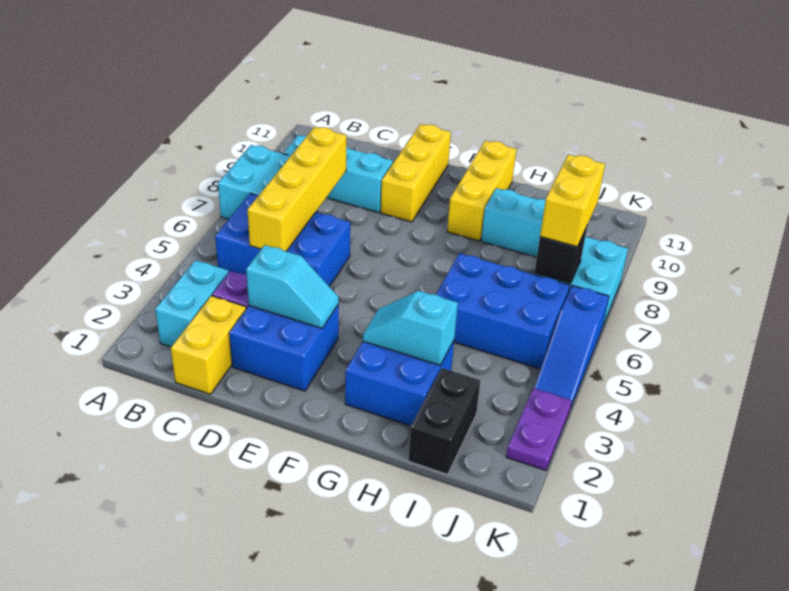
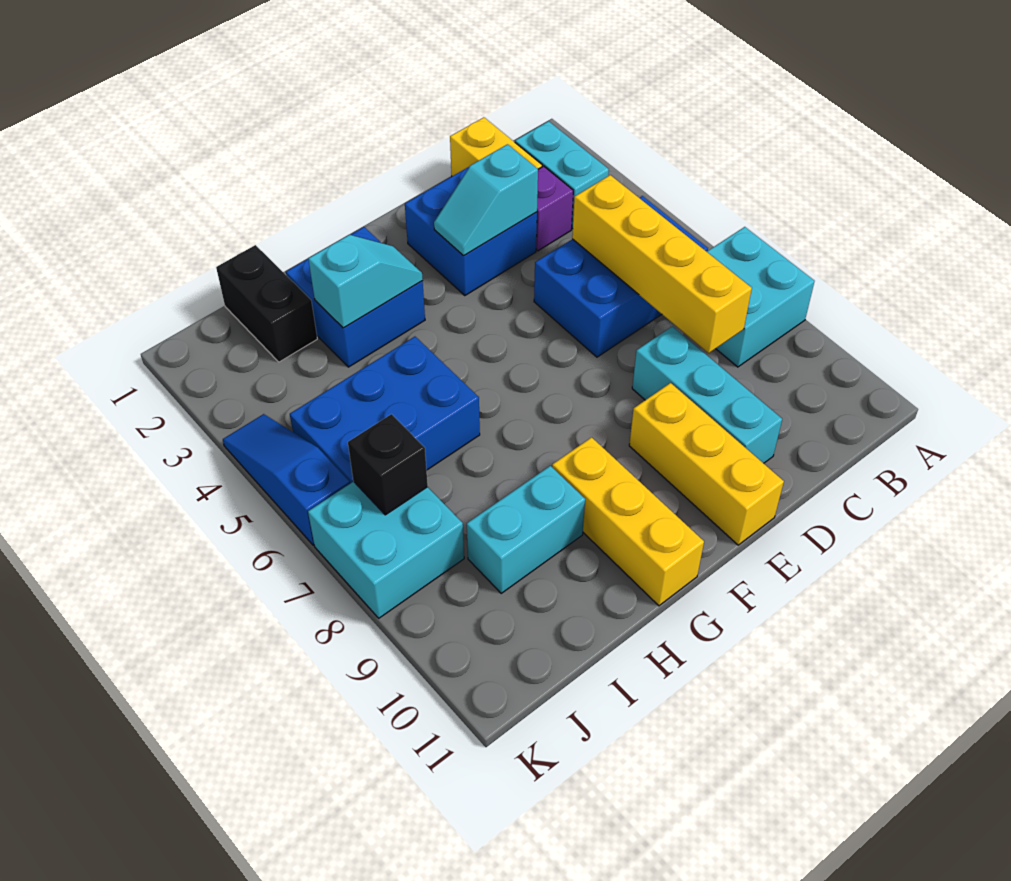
cyan brick B9:D9 level 1 -> cyan brick D8:D10 level 1
yellow brick J7:J8 level 3 -> none
purple plate K2:K3 level 1 -> none

